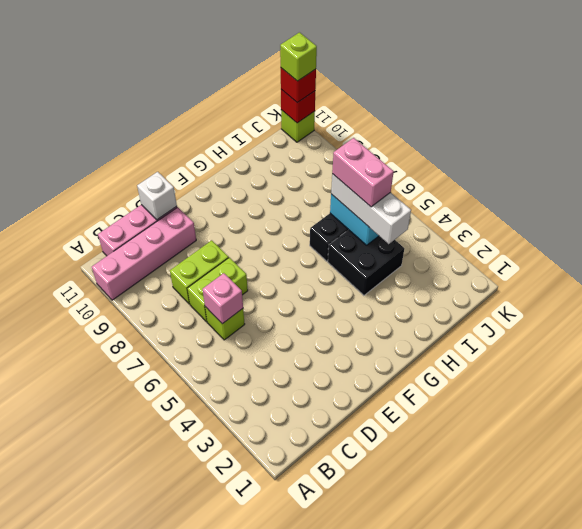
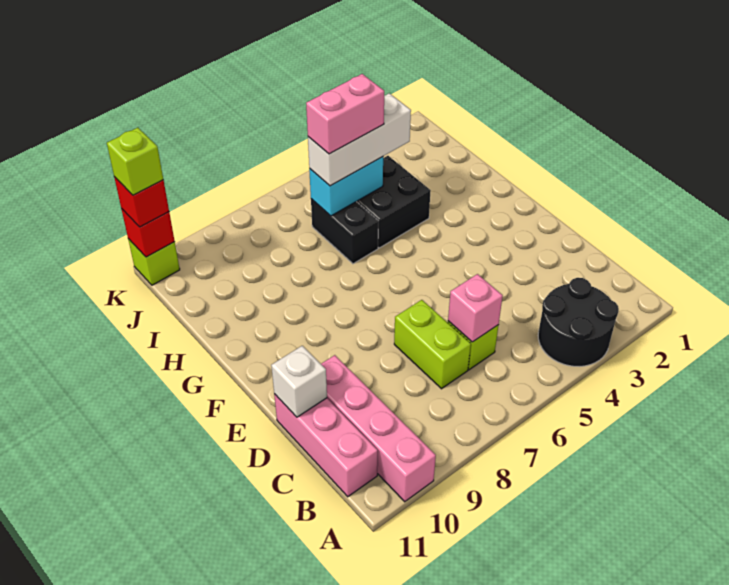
none -> black round brick A3:B4 level 1
lime brick C8:D8 level 1 -> none

